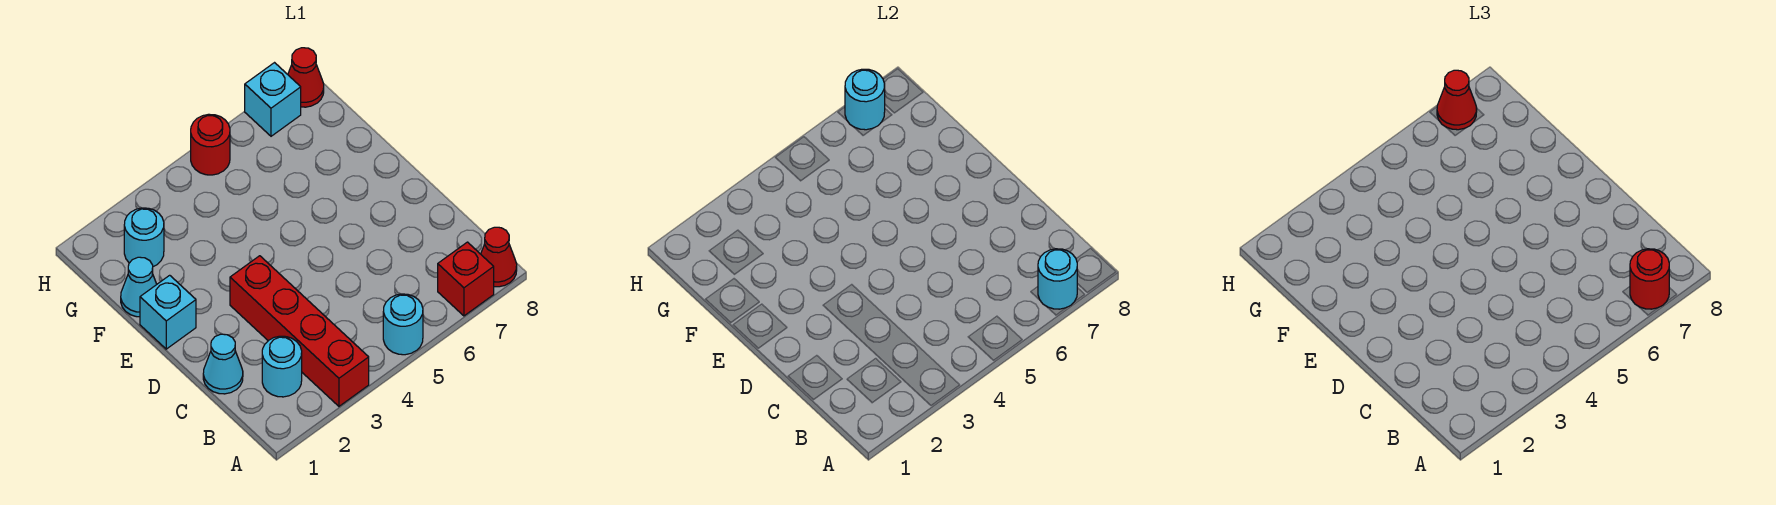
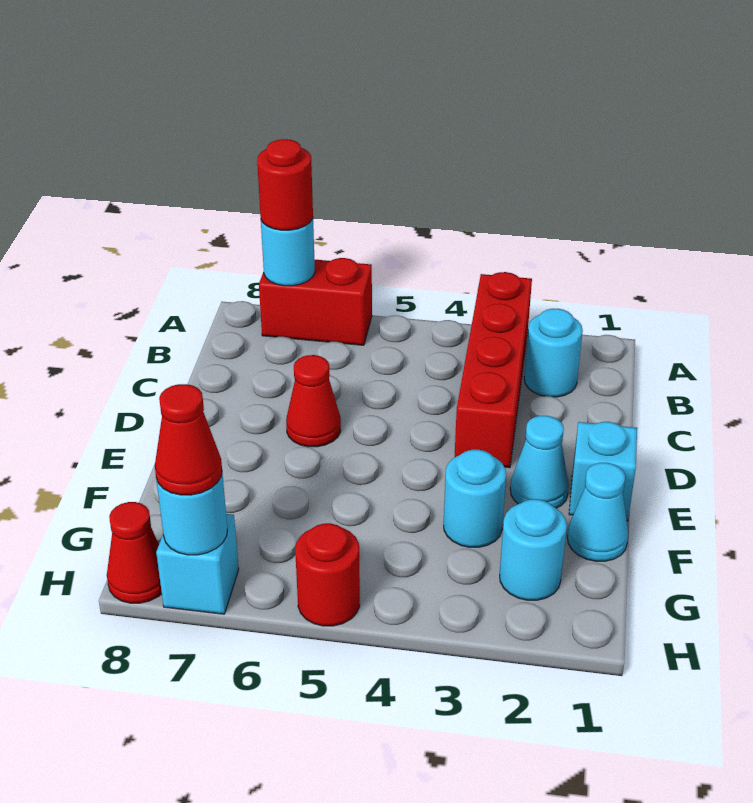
cyan round brick A5 level 1 -> cyan round brick F3 level 1
red brick A7 level 1 -> red brick A6:A7 level 1
red cone A8 level 1 -> red cone D6 level 1
cyan cone C1 level 1 -> cyan cone E2 level 1

